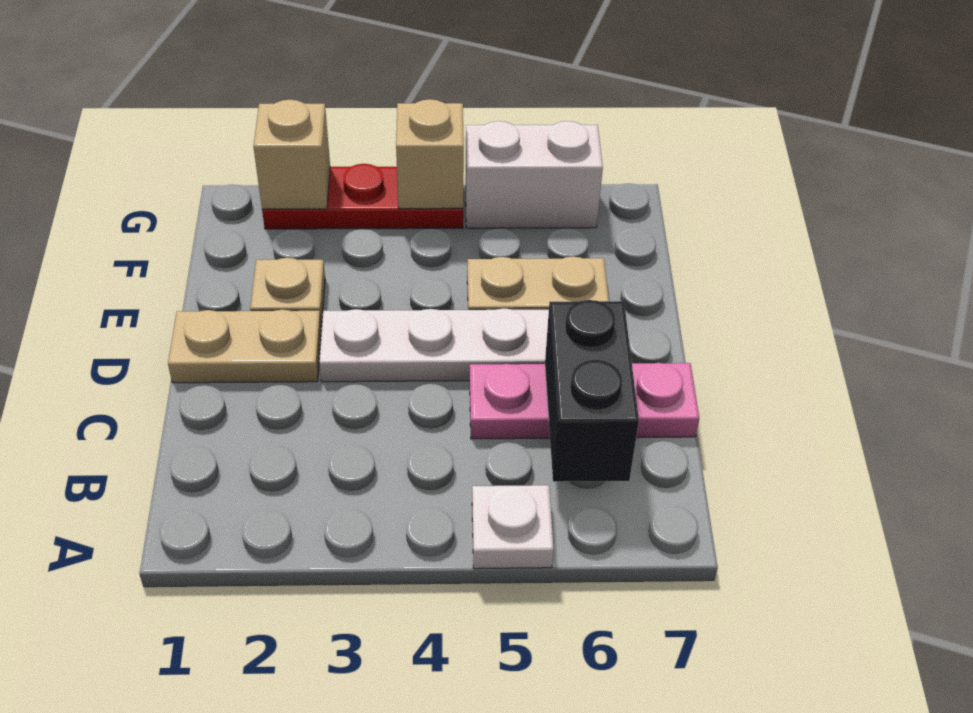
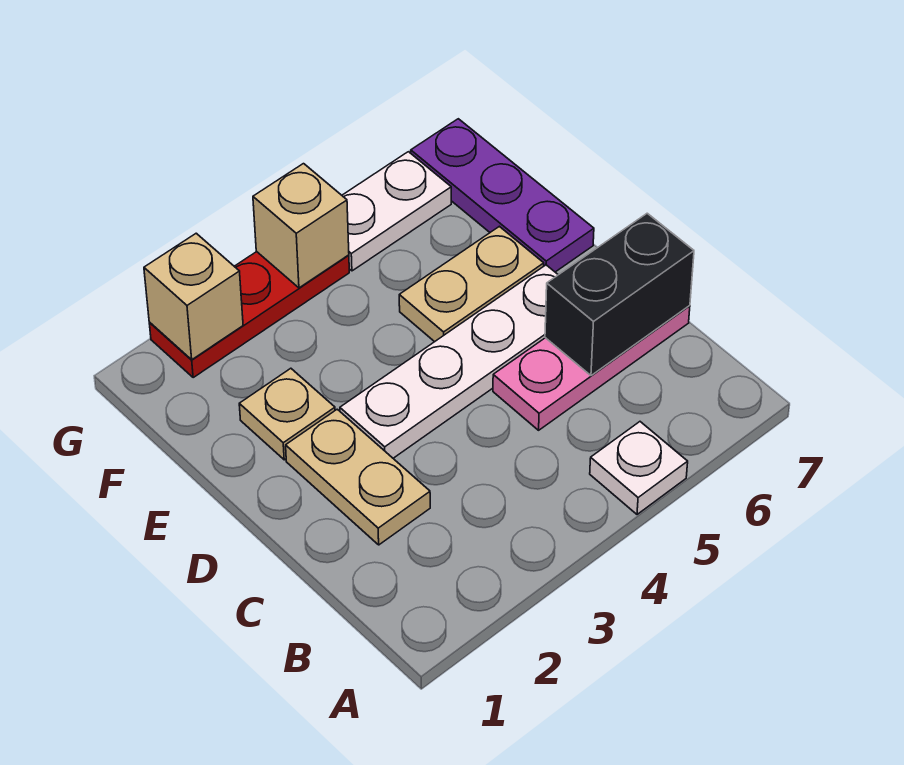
black brick B6:C6 level 2 -> black brick C6:C7 level 2
tan plate D1:D2 level 1 -> tan plate C2:D2 level 1
none -> purple plate E7:G7 level 1
white brick G5:G6 level 1 -> white plate G5:G6 level 1

